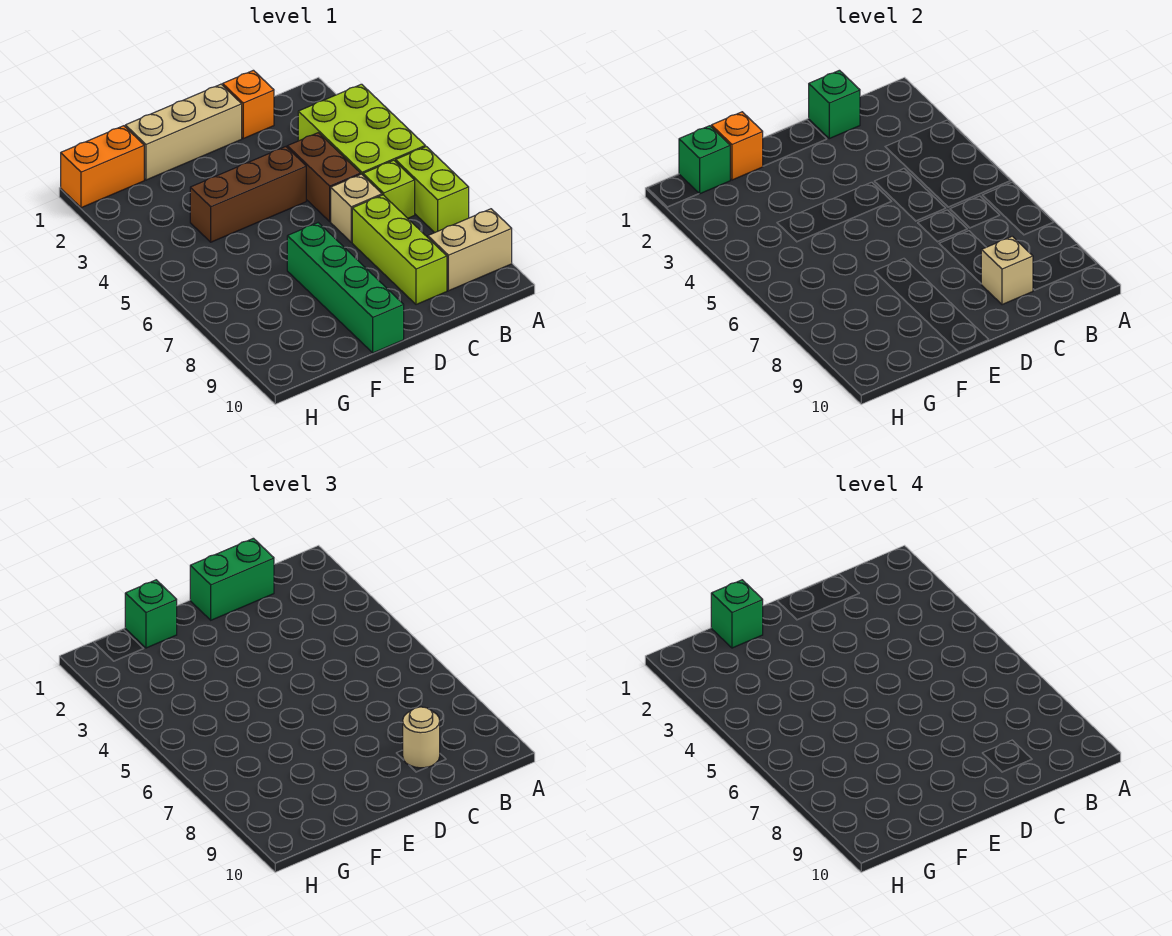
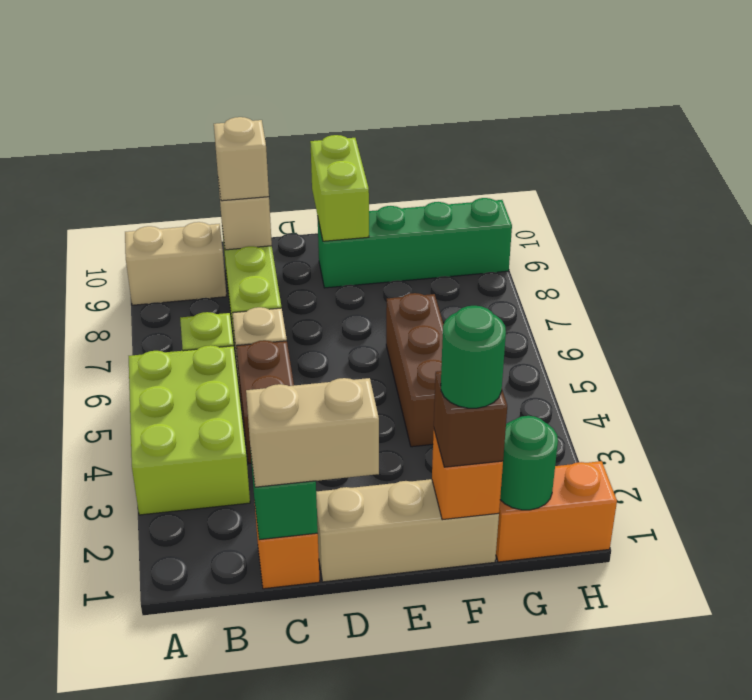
lime brick A6:A7 level 1 -> lime brick E9:E10 level 2
green brick C1:D1 level 3 -> tan brick C1:D1 level 3
tan round brick C9 level 3 -> tan brick C9 level 3
brown brick D4:F4 level 1 -> brown brick F4:F6 level 1
green brick E7:E10 level 1 -> green brick E9:H9 level 1
green brick F1 level 3 -> brown brick F1 level 3
green brick F1 level 4 -> green round brick F1 level 4
green brick G1 level 2 -> green round brick G1 level 2

